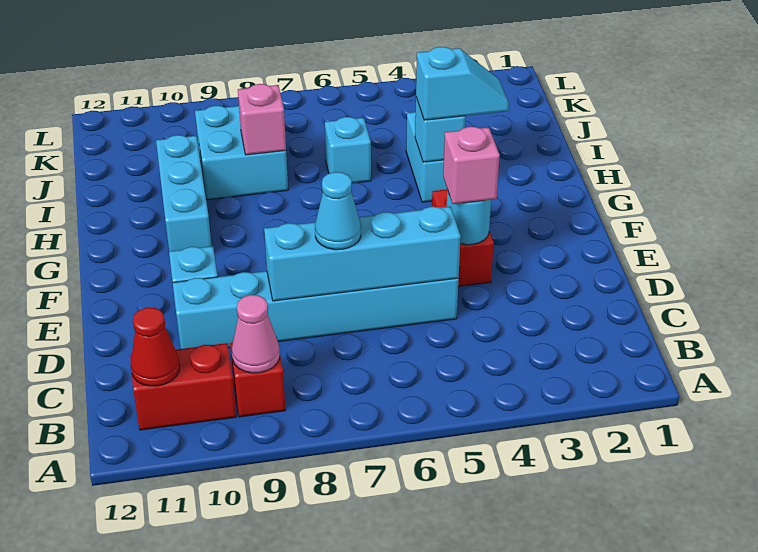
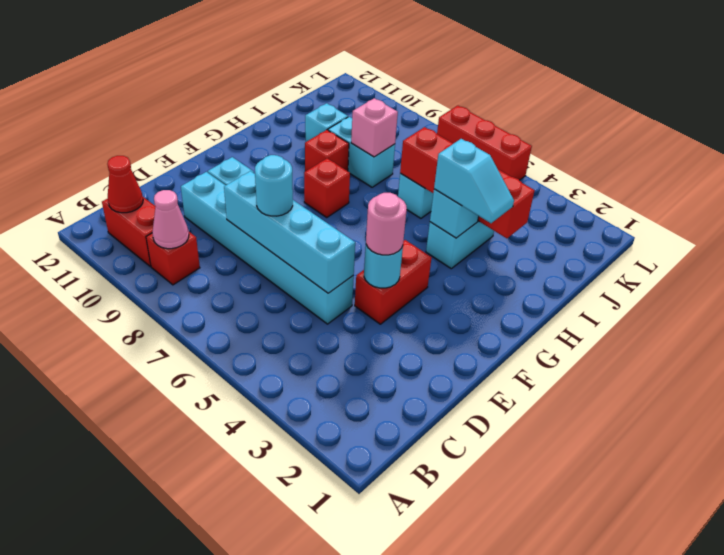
cyan cone D7 level 3 -> cyan round brick D7 level 3
pink brick E4 level 3 -> pink round brick E4 level 3
none -> red brick G8 level 1
cyan brick G10:I10 level 1 -> cyan brick I10 level 1
none -> red brick H9 level 1
none -> red brick I3:I6 level 2
cyan brick I8:J9 level 1 -> cyan brick I8:I9 level 1
none -> red brick L5:L7 level 1

